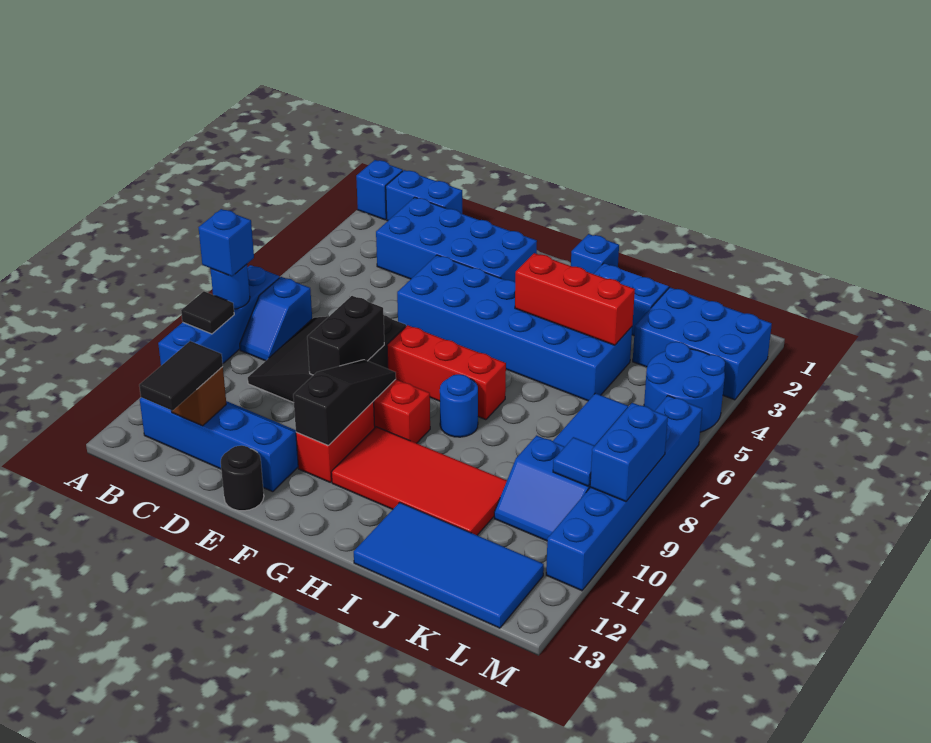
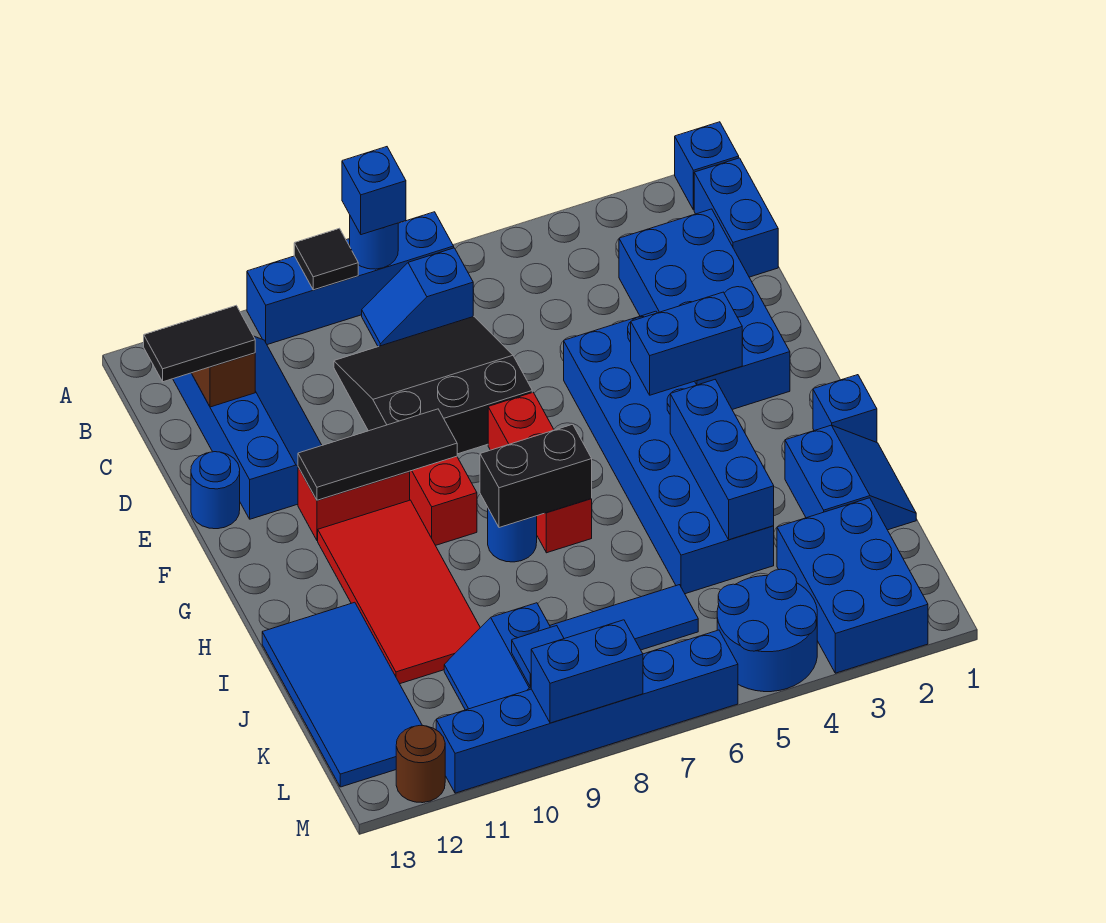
black brick E8:E9 level 2 -> black brick H7:H8 level 2
black round brick E13 level 1 -> blue round brick E13 level 1
none -> blue brick F3:F4 level 2
black slope F9:F11 level 2 top 11 -> black tile F9:F11 level 2
red brick H4:J4 level 2 -> blue brick H4:J4 level 2
none -> brown round brick M12 level 1

